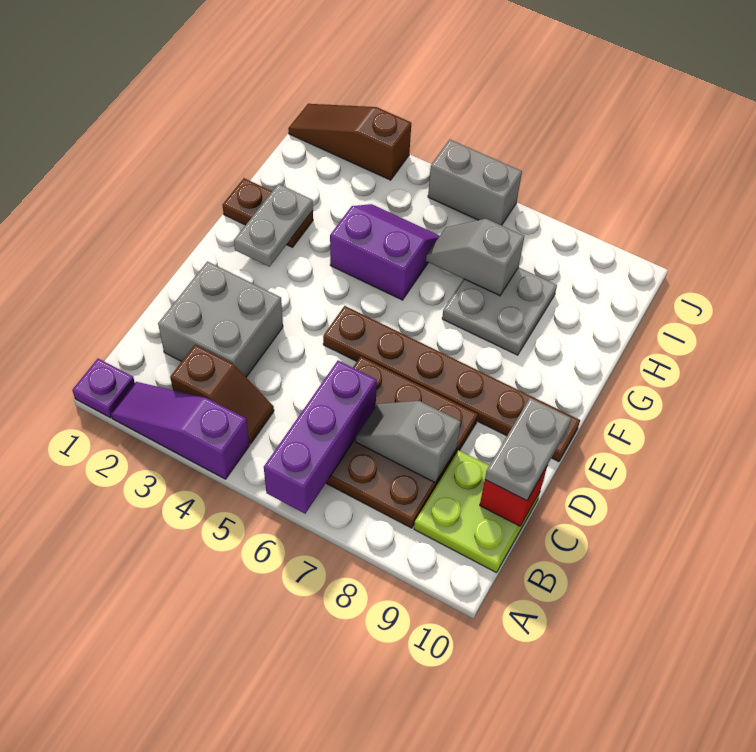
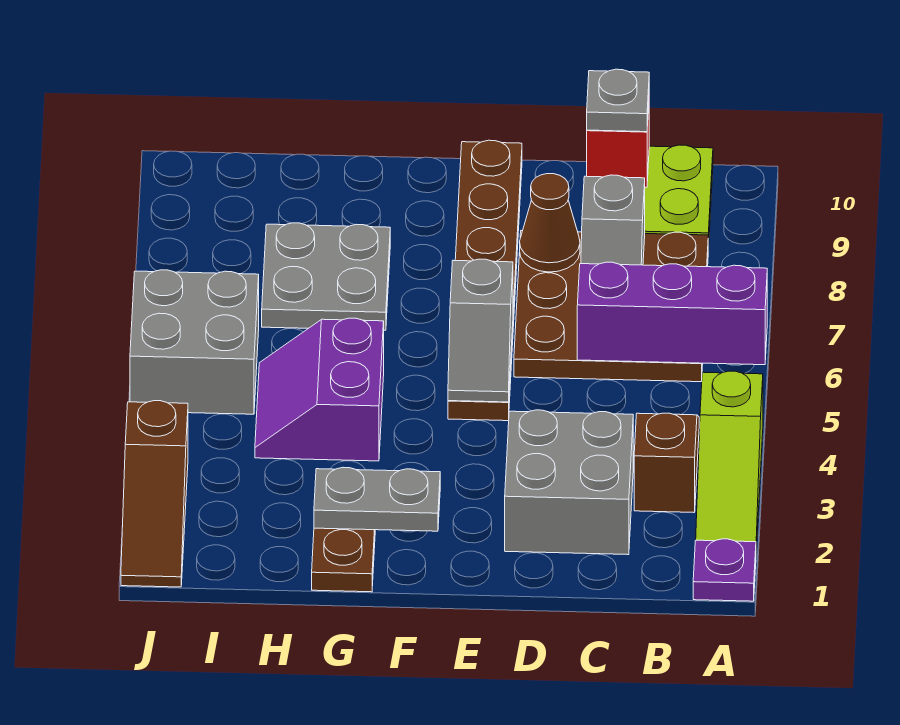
purple slope A2:A4 level 1 top 4 -> lime slope A2:A4 level 1 top 4
grey plate C10:D10 level 3 -> grey plate C10 level 3
none -> brown cone D8 level 2
grey slope H6:H7 level 2 top 7 -> grey slope E5:E6 level 2 top 6
grey brick J5:J6 level 1 -> grey brick I5:J6 level 1

